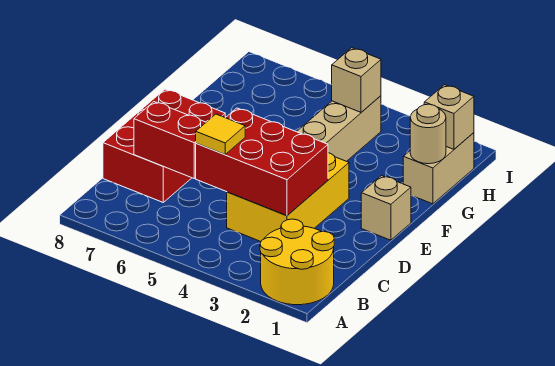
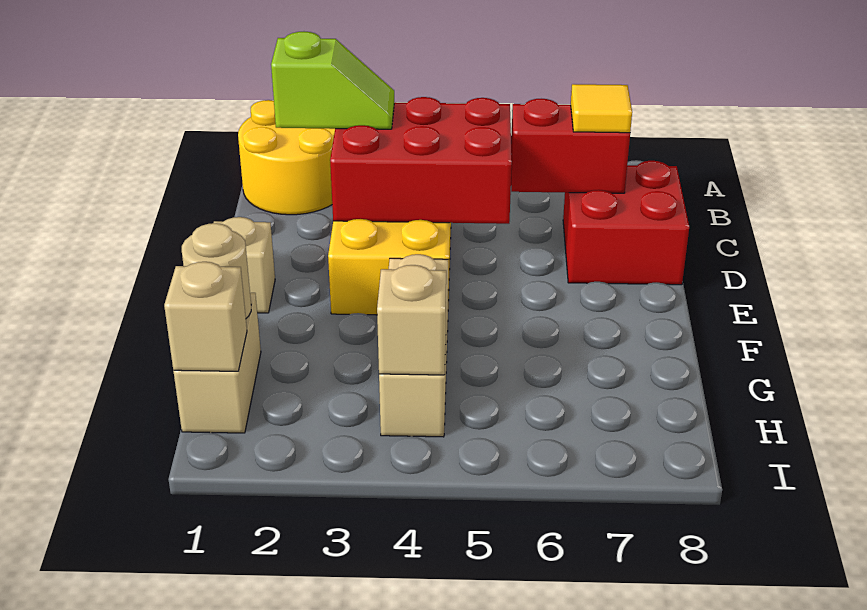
none -> lime slope C2:C3 level 3 top 2
yellow tile C5 level 3 -> yellow tile C7 level 3
red brick C7:E8 level 1 -> red brick C7:D8 level 1

